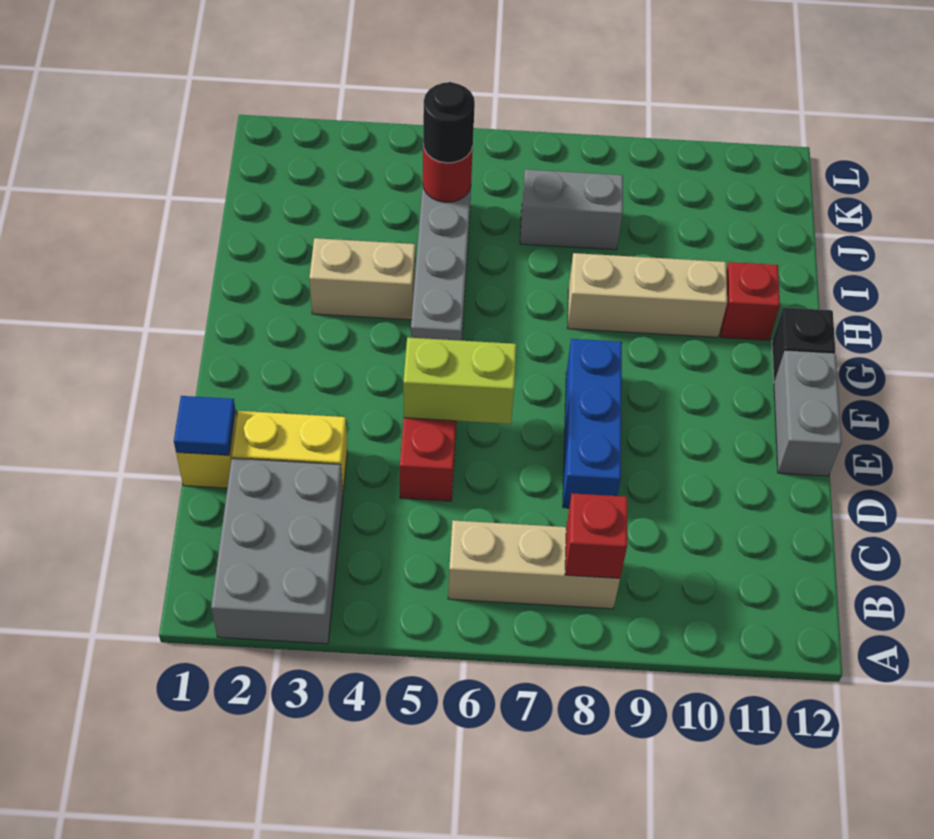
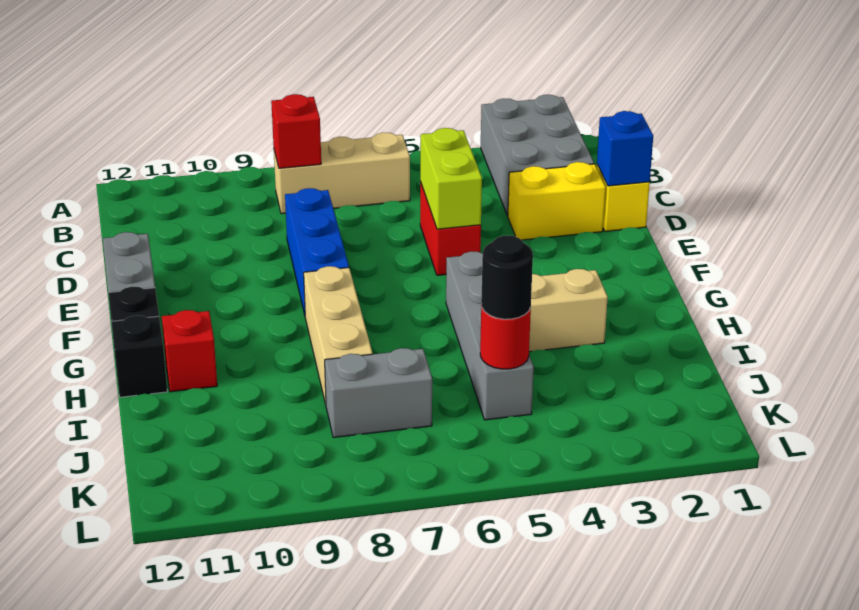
blue tile D1 level 2 -> blue brick D1 level 2
lime brick E5:E6 level 2 -> lime brick D5:E5 level 2
tan brick H8:H10 level 1 -> tan brick G8:I8 level 1
none -> black brick H12 level 1

